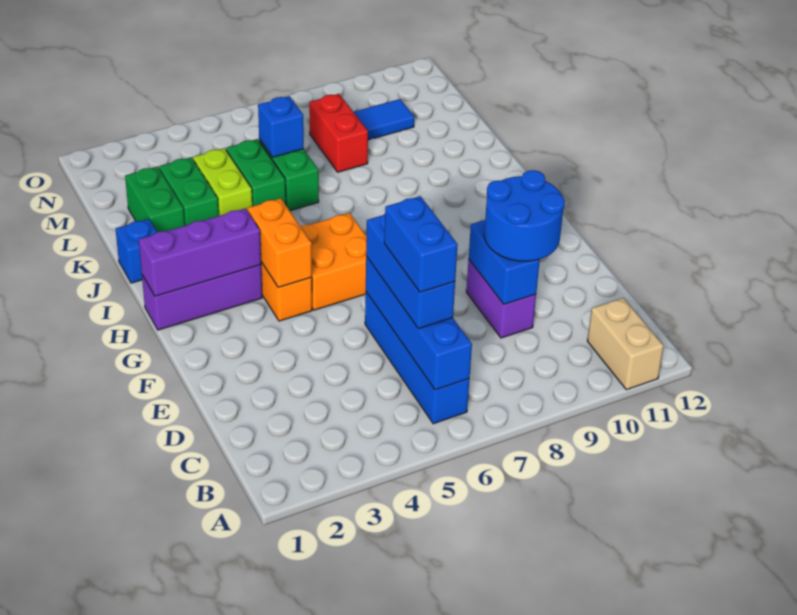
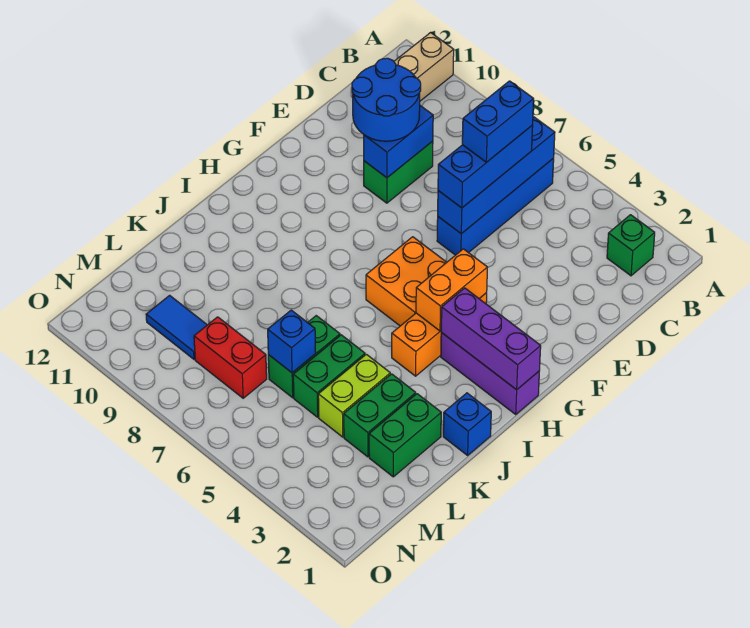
none -> green brick B2 level 1
purple brick D9:E9 level 1 -> green brick D9:E9 level 1
red brick L8:M8 level 1 -> red brick M7:M8 level 1

